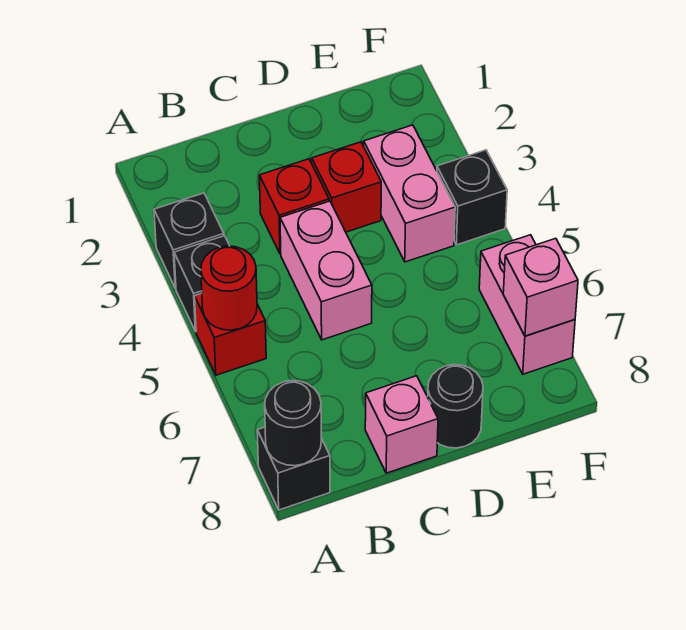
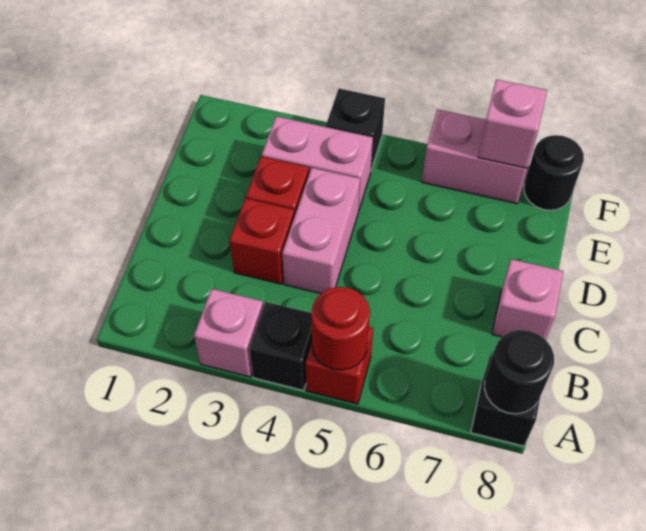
black brick A3 level 1 -> pink brick A3 level 1
pink brick C4:C5 level 1 -> pink brick C4:D4 level 1
black round brick D8 level 1 -> black round brick F8 level 1

